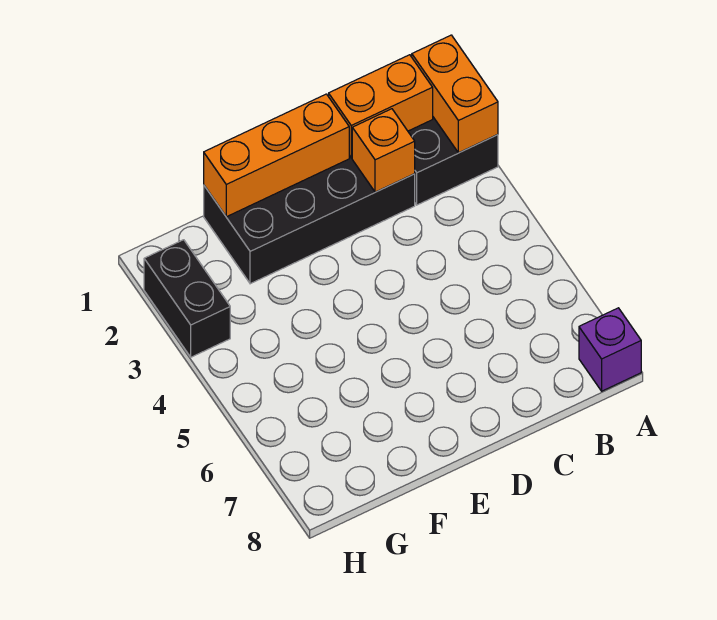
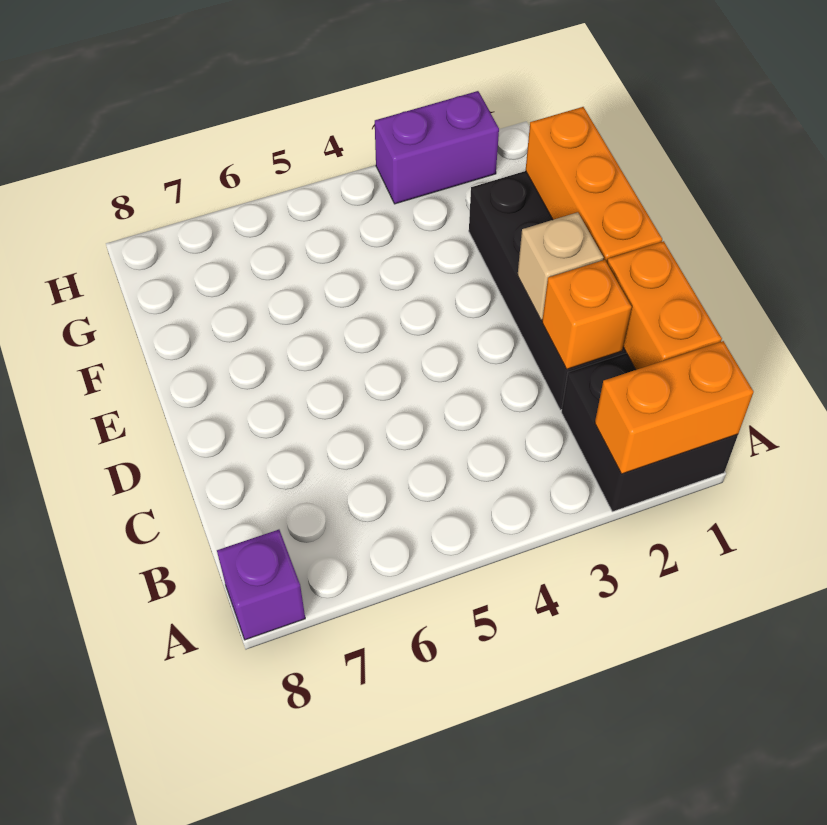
none -> tan brick D2 level 2
black brick H2:H3 level 1 -> purple brick H2:H3 level 1

